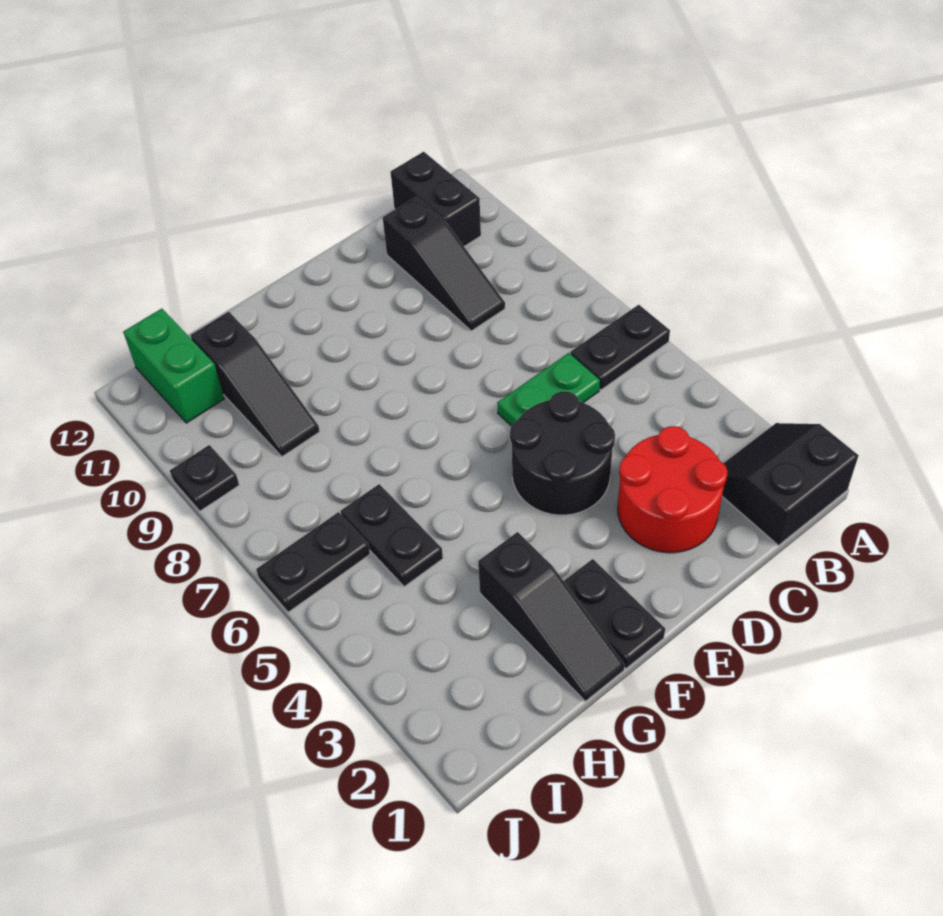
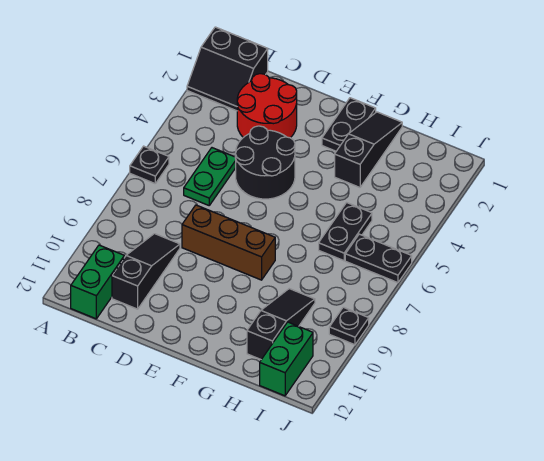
black plate A6:B6 level 1 -> black plate A6 level 1
black brick B11:B12 level 1 -> green brick B11:B12 level 1
green plate C6:D6 level 1 -> green plate C5:C6 level 1
none -> brown brick D8:F8 level 1

